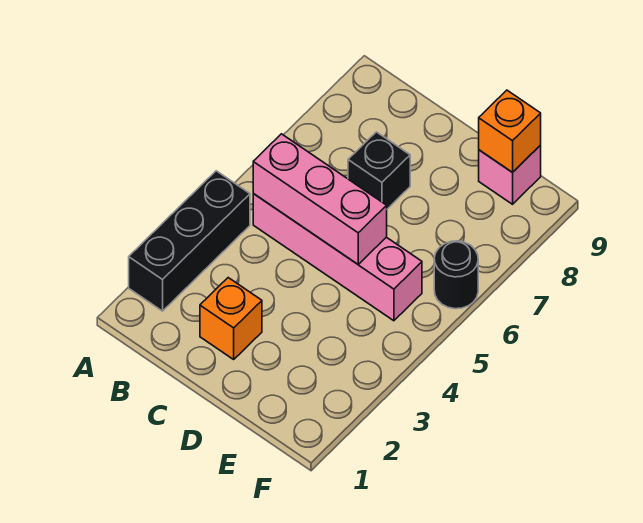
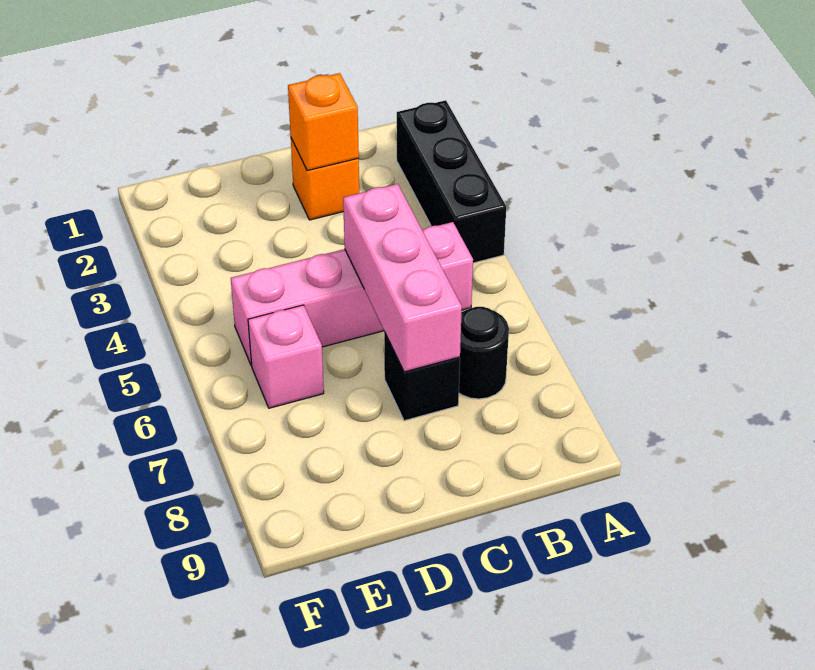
pink brick B5:D5 level 2 -> pink brick C5:C7 level 2
pink brick E9 level 1 -> pink brick E6 level 1
orange brick E9 level 2 -> orange brick C2 level 2
black round brick F6 level 1 -> black round brick B7 level 1

